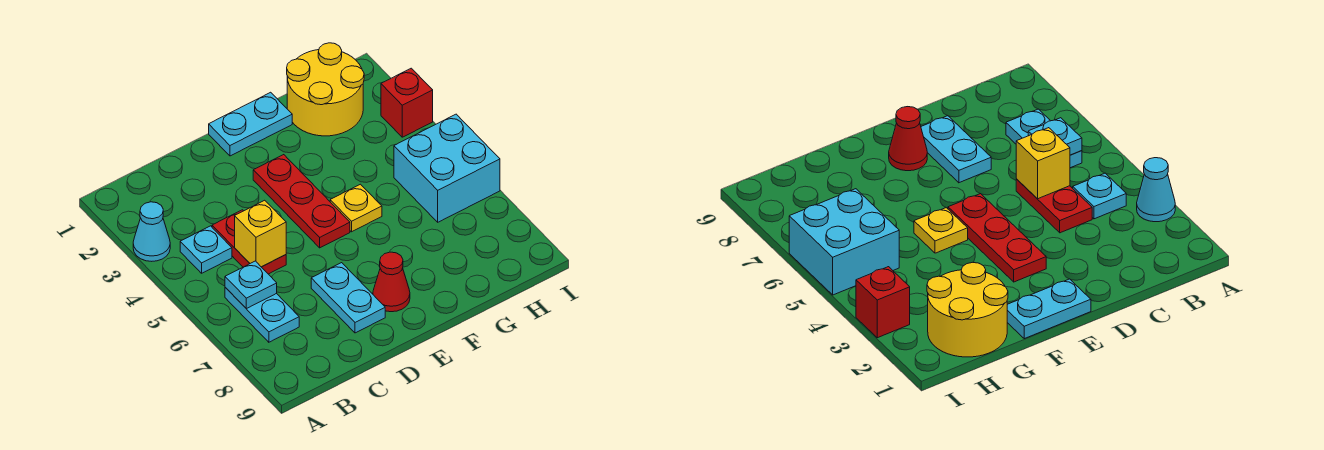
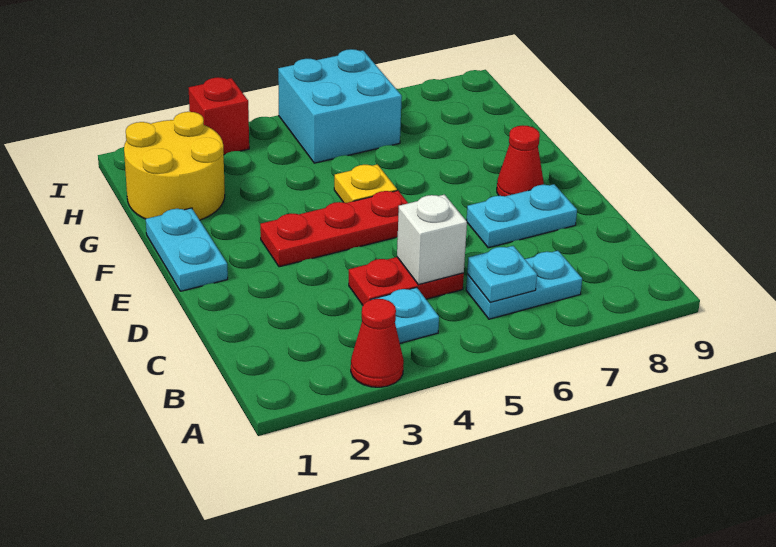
cyan cone A3 level 1 -> red cone A3 level 1
yellow brick C5 level 2 -> white brick C5 level 2

